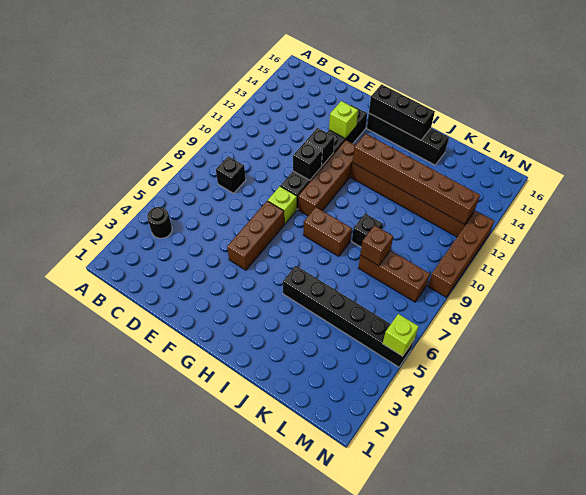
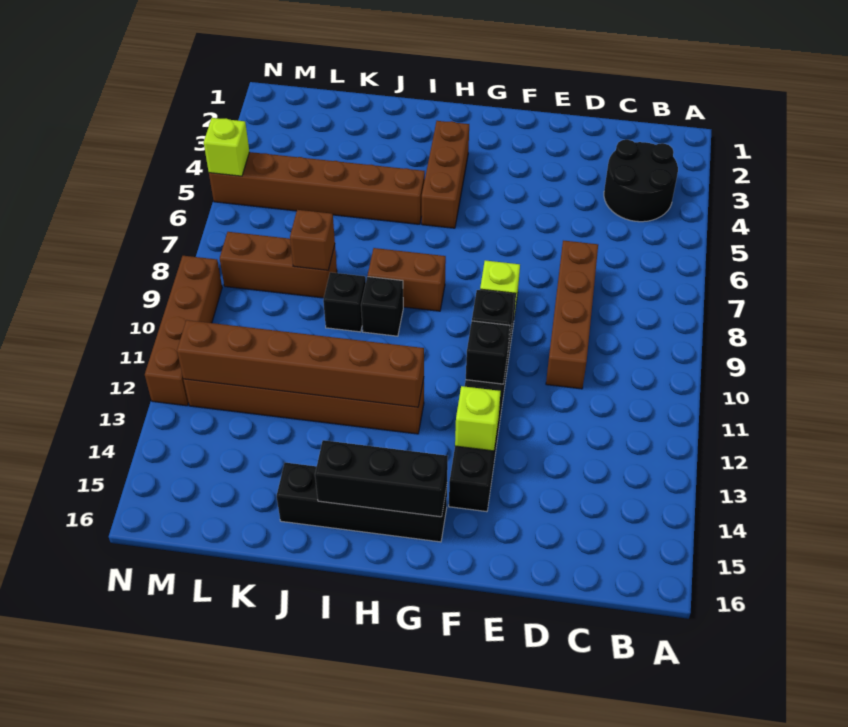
black round brick B4 level 1 -> black round brick B3:C4 level 1
black brick C8 level 1 -> black brick I9 level 1
brown brick F5:F7 level 1 -> brown brick H3:H5 level 1
brown brick G9:G12 level 1 -> brown brick D7:D10 level 1
black brick I5:N5 level 1 -> brown brick I5:N5 level 1

